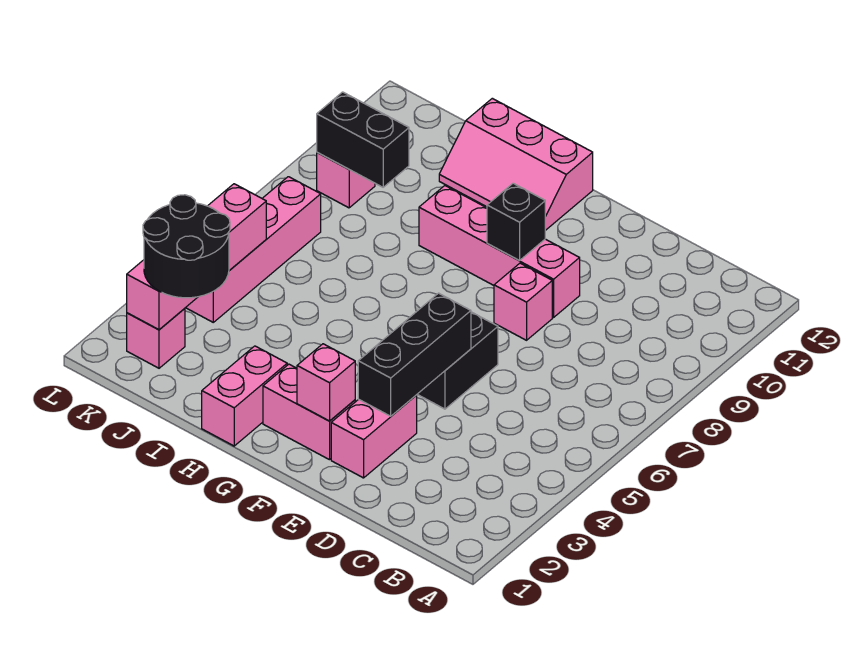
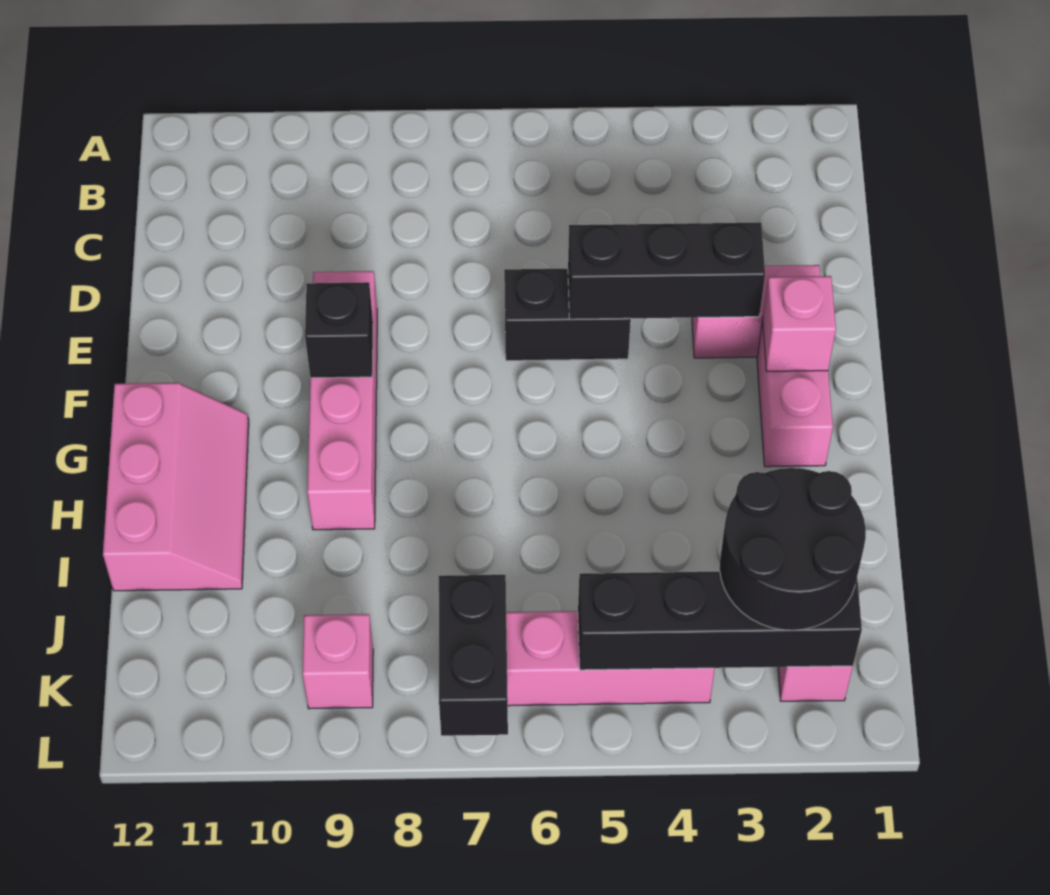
pink brick E8 level 1 -> none
pink brick H1:H2 level 1 -> none
black brick J9:K9 level 2 -> black brick K7:L7 level 2
pink brick K2:K5 level 2 -> black brick K2:K5 level 2

